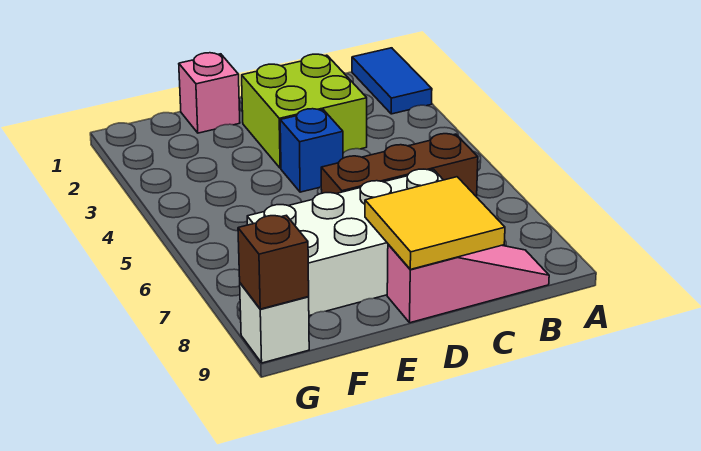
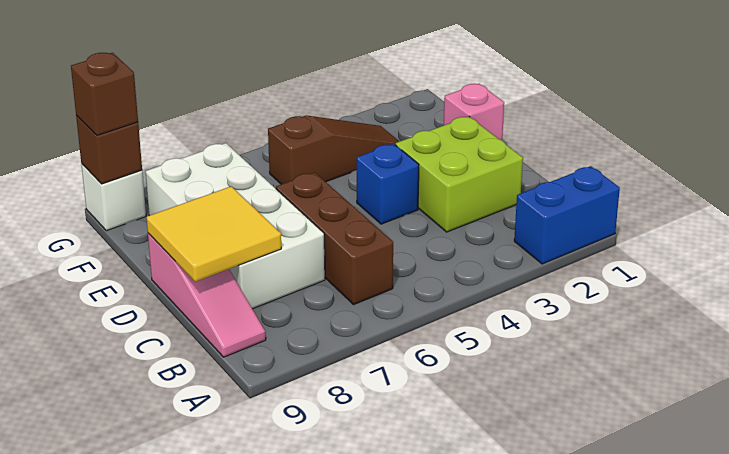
blue tile A1:A2 level 1 -> blue brick A1:A2 level 1
none -> brown slope F3:F5 level 1 top 5
none -> brown brick G9 level 3

